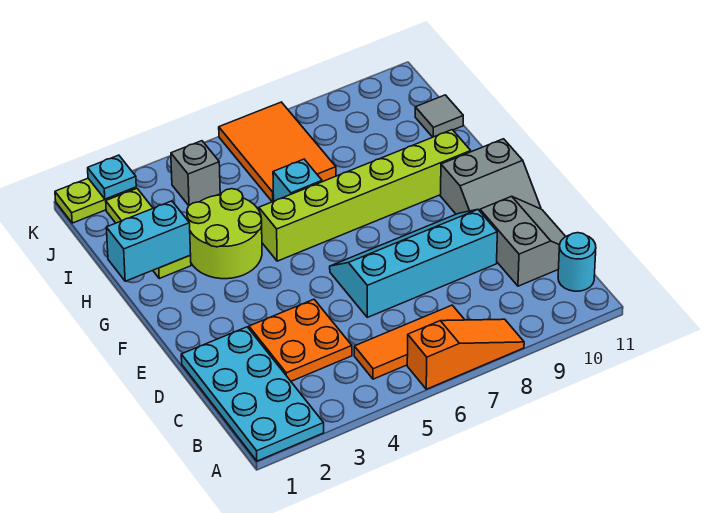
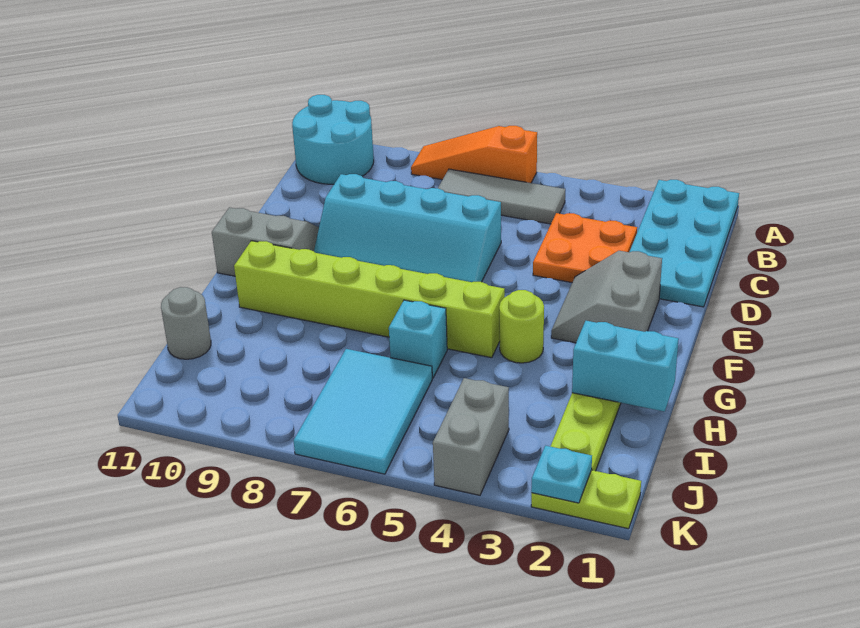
orange tile B5:B7 level 1 -> grey tile B5:B7 level 1
cyan round brick B11 level 1 -> cyan round brick A10:B11 level 1
grey slope C10:D11 level 1 top 10 -> grey slope E2:F3 level 1 top 2
lime round brick G3:H4 level 1 -> lime round brick G4 level 1
orange tile I6:K7 level 1 -> cyan tile I6:K7 level 1
grey tile I11 level 1 -> grey round brick I11 level 1
grey brick J4 level 1 -> grey brick J4:K4 level 1

